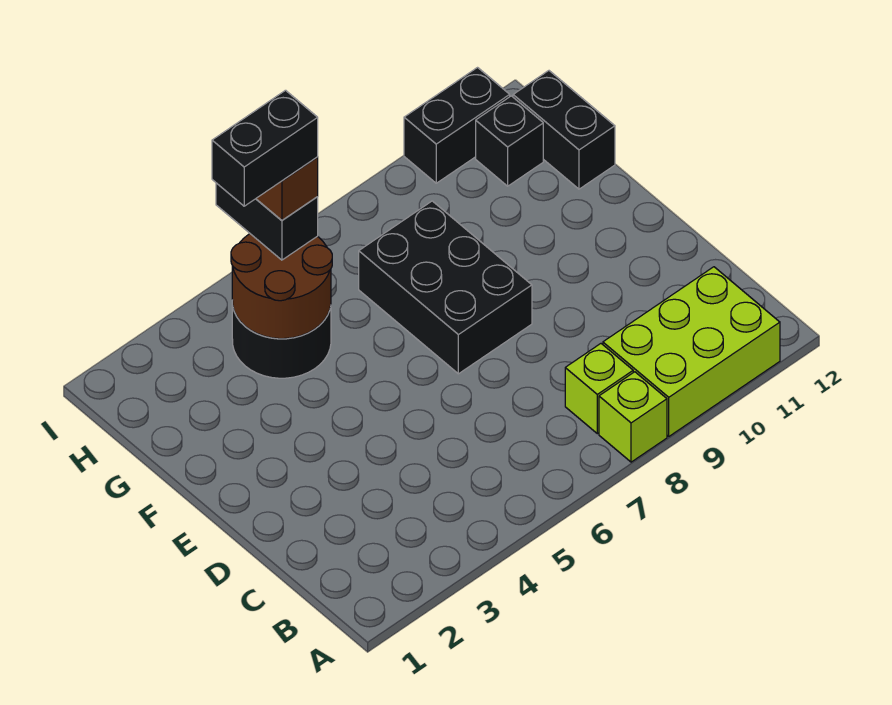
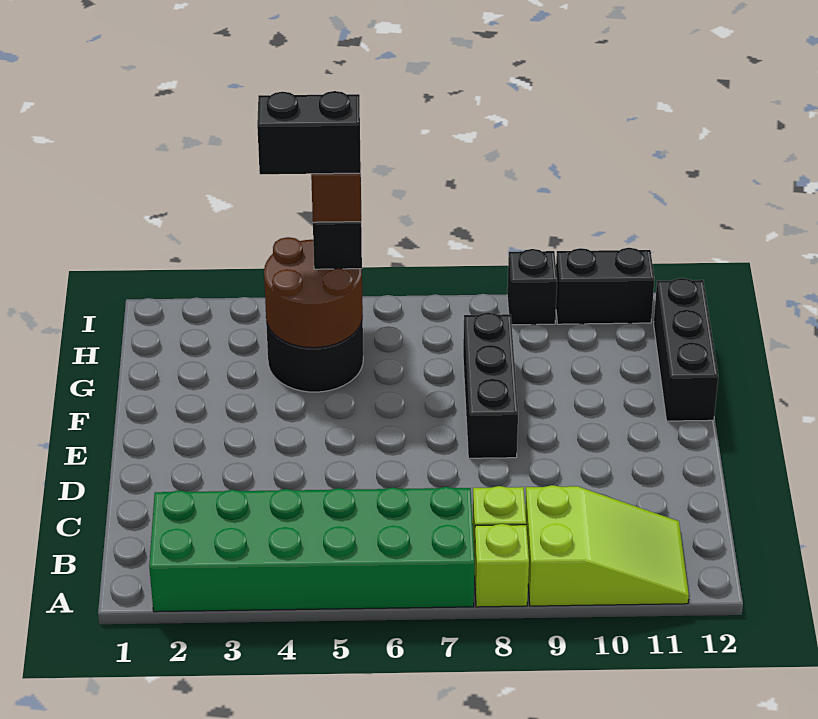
none -> green brick A2:B7 level 1
lime brick A9:B11 level 1 -> lime slope A9:B11 level 1 top 9
black brick E7:G8 level 1 -> black brick E8:G8 level 1
black brick G12:H12 level 1 -> black brick F12:H12 level 1
black brick H11 level 1 -> black brick I9 level 1

